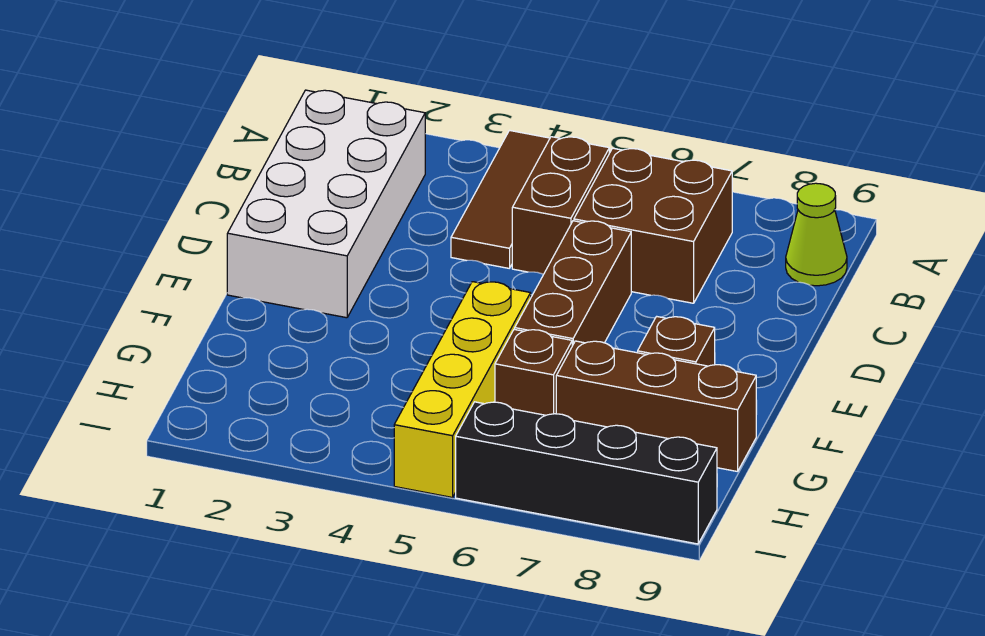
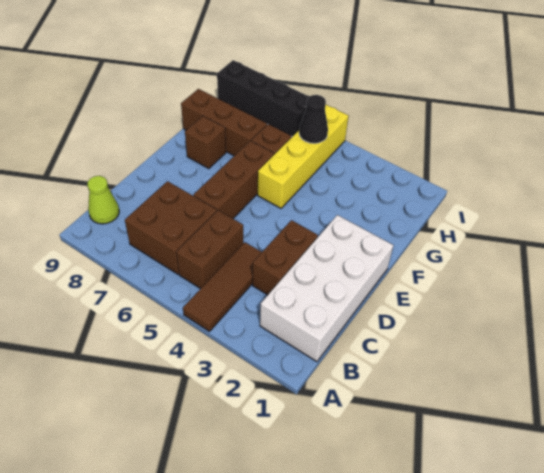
none -> brown brick C3:D3 level 1
none -> black cone H5 level 2

